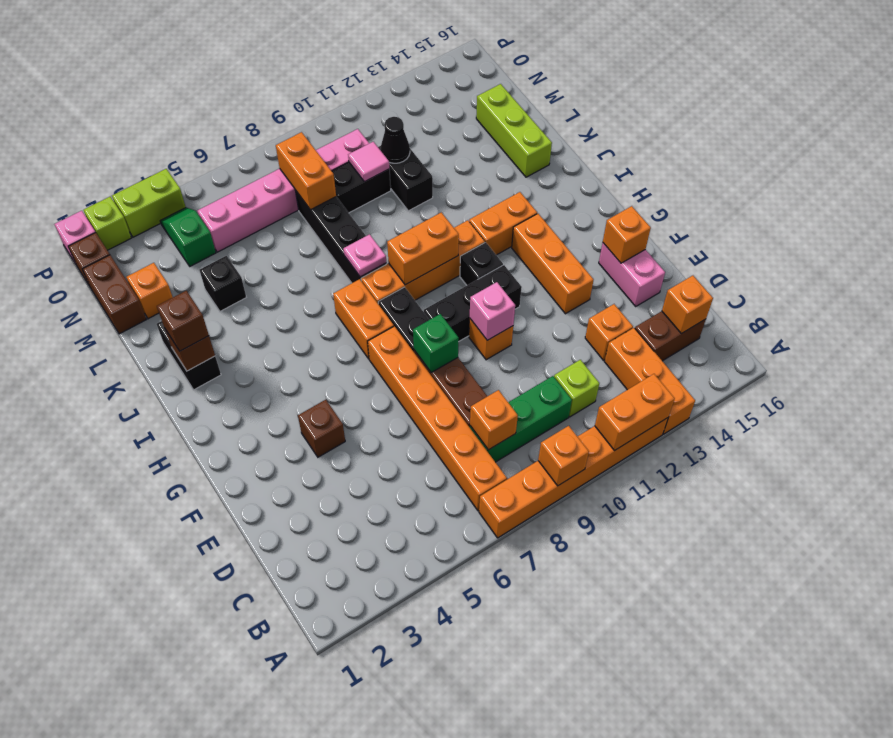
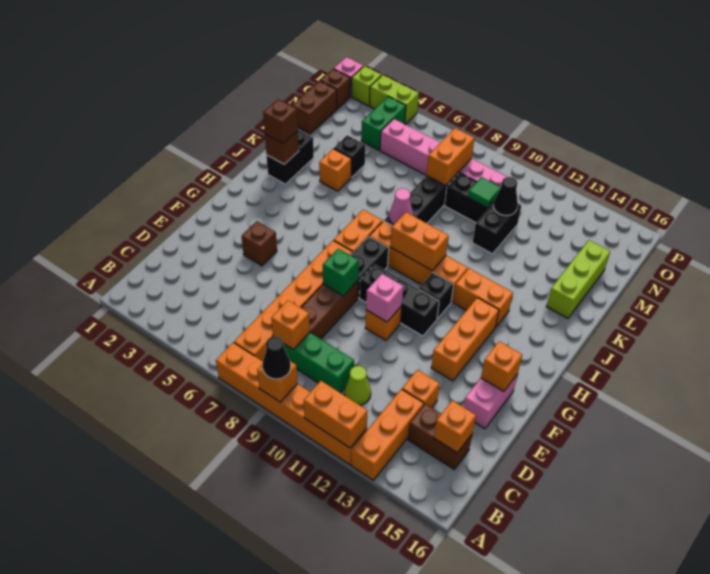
none -> black cone A9 level 3
lime brick C11 level 1 -> lime cone C11 level 1
pink plate J8 level 2 -> pink cone J8 level 2
orange brick M2 level 1 -> orange brick K4 level 1
pink tile M10 level 2 -> green tile M10 level 2
green slope N4:O4 level 1 top N -> green brick N4:O4 level 1

